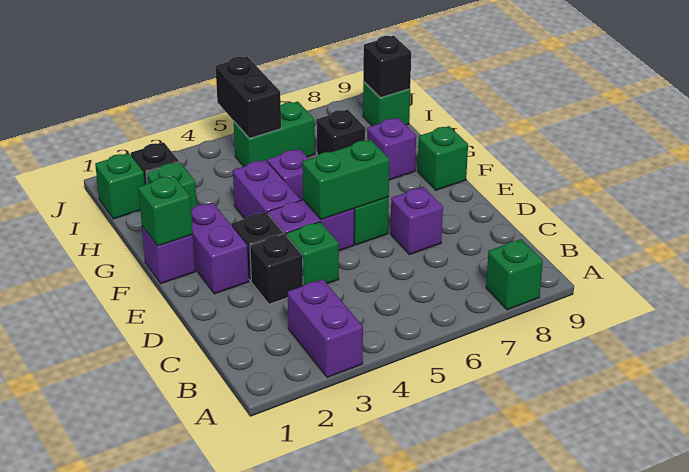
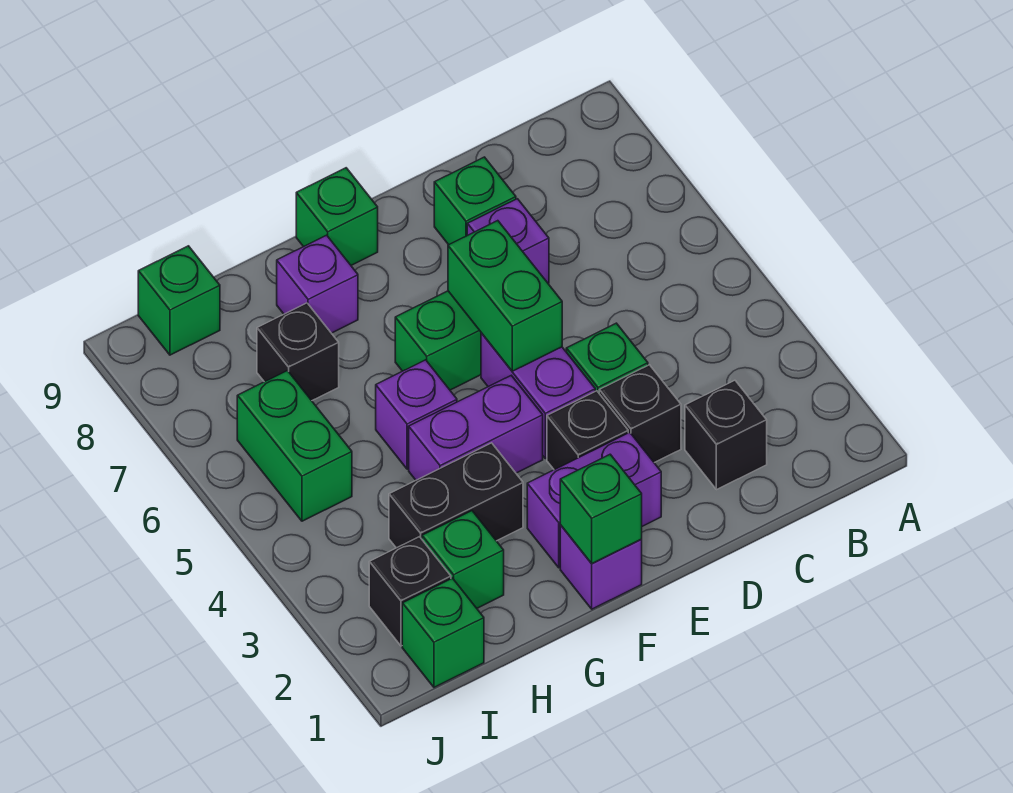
purple brick A3:B3 level 1 -> none
green brick A8 level 1 -> green brick D8 level 1
black brick I5:J5 level 2 -> black brick G3:H3 level 1
black brick I9 level 2 -> black brick C2 level 1

